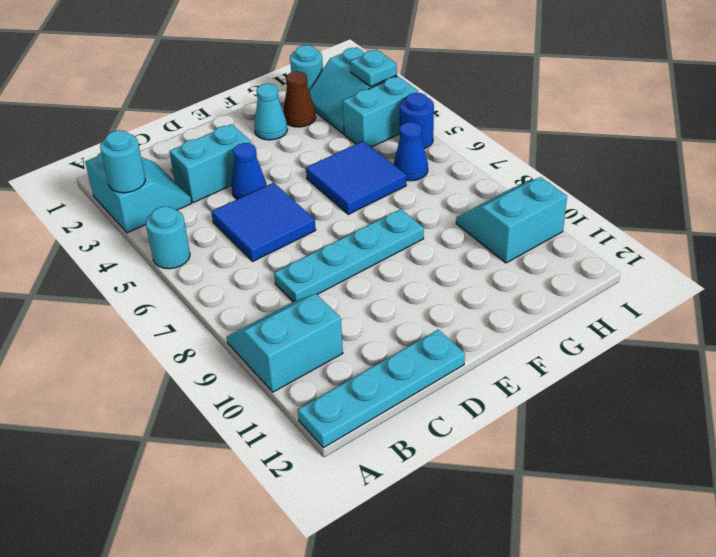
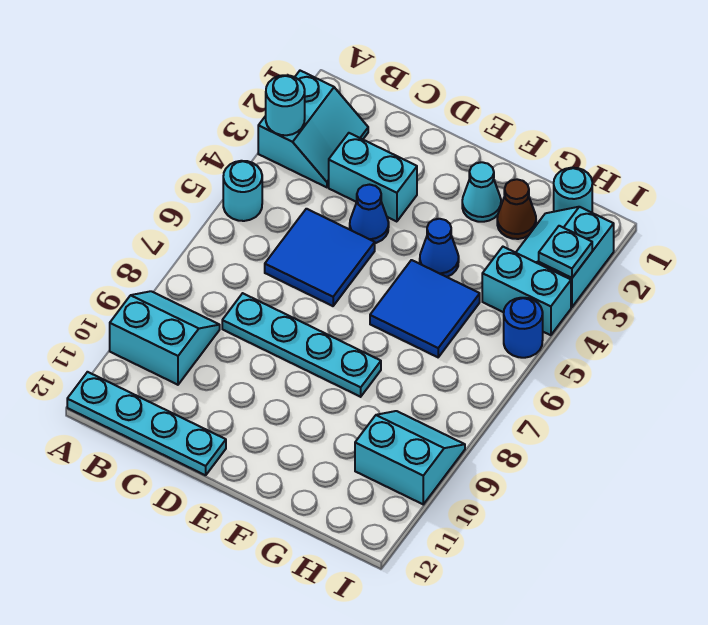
blue cone H6 level 1 -> blue cone F4 level 1

